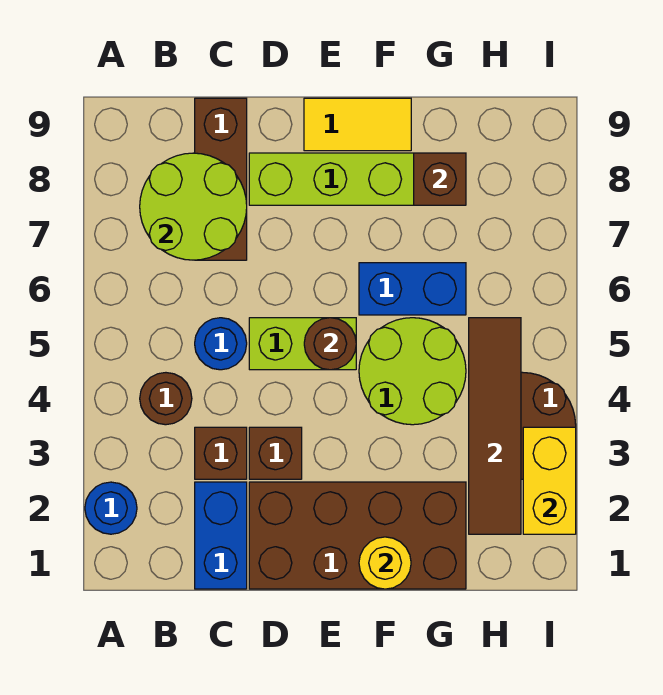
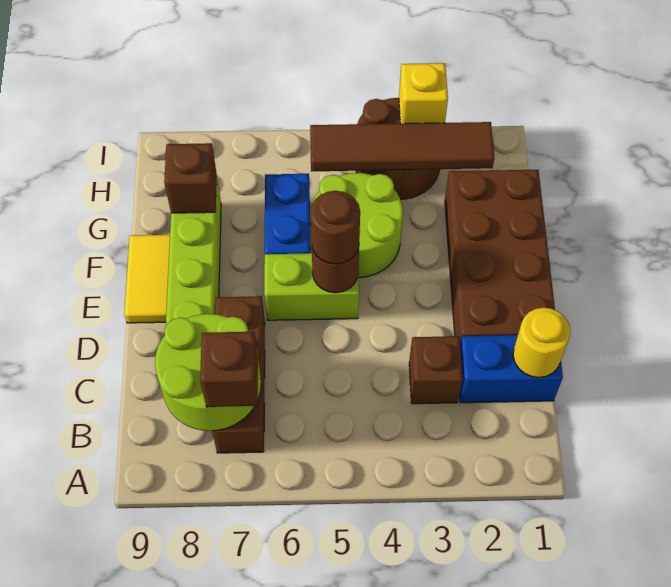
blue round brick A2 level 1 -> none
brown round brick B4 level 1 -> brown round brick E5 level 3
blue round brick C5 level 1 -> none
brown brick C7:C9 level 1 -> brown brick B7:D7 level 1
brown brick D3 level 1 -> brown brick B7 level 3
lime brick D5:E5 level 1 -> lime brick E5:E6 level 1
yellow round brick F1 level 2 -> yellow round brick C1 level 2
yellow brick I2:I3 level 2 -> yellow brick I3 level 2

